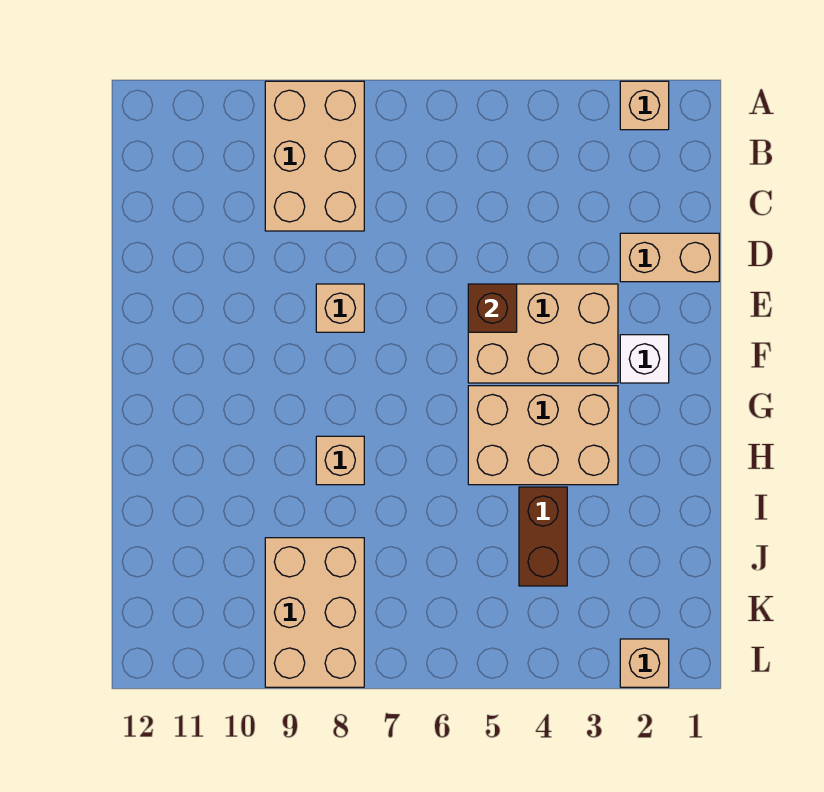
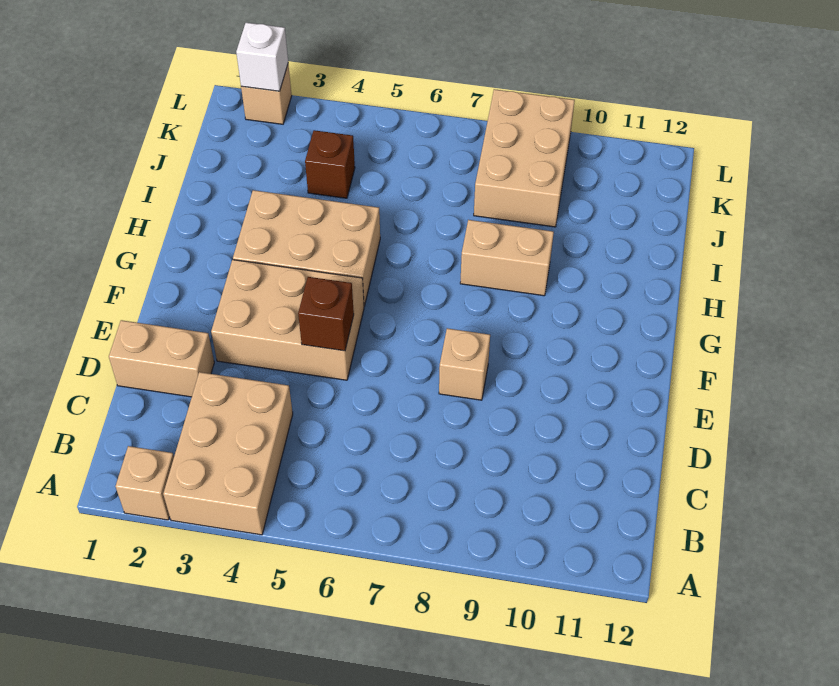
tan brick A8:C9 level 1 -> tan brick A3:C4 level 1
white brick F2 level 1 -> white brick L2 level 2
tan brick H8 level 1 -> tan brick H8:H9 level 1
brown brick I4:J4 level 1 -> brown brick J4 level 1

